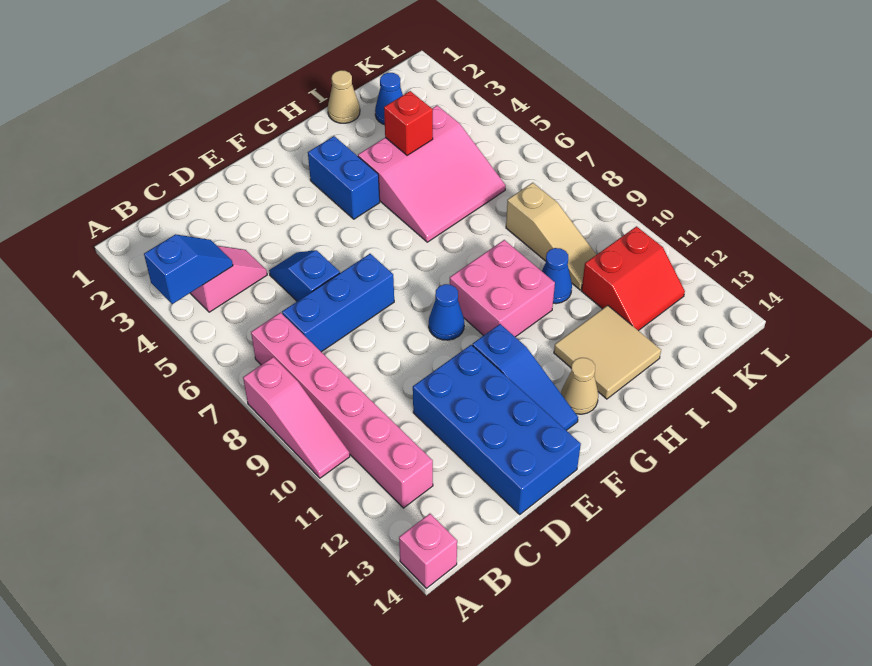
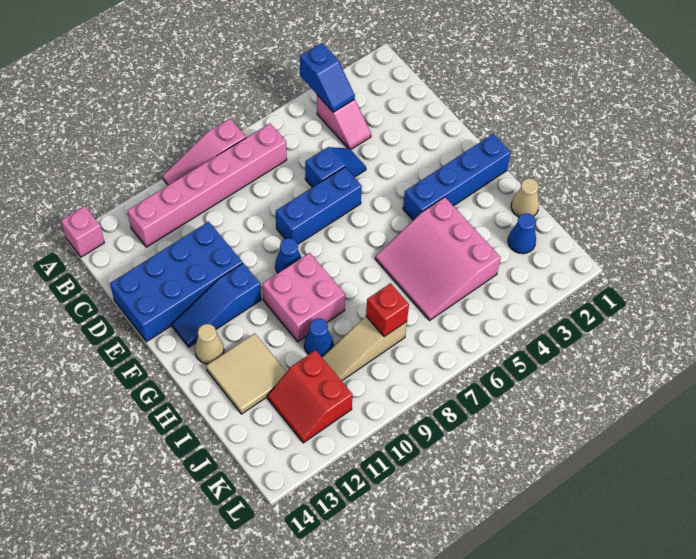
blue brick C7:E7 level 1 -> blue brick E6:E8 level 1
blue brick G3:G4 level 1 -> blue brick G1:G4 level 1
red brick I4 level 2 -> red brick J8 level 2

